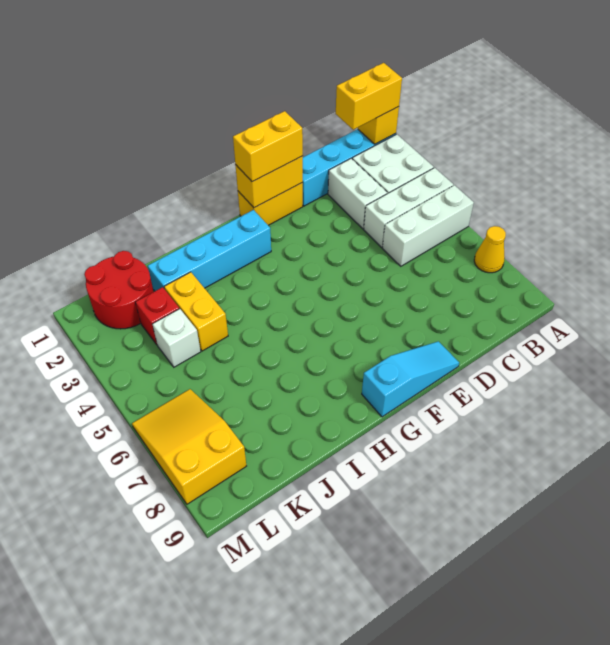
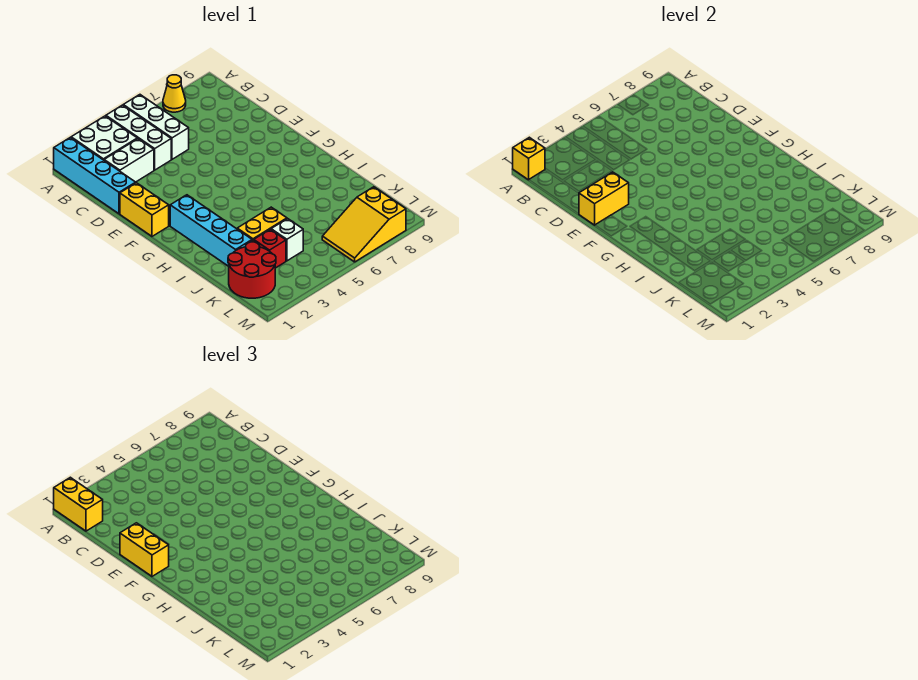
yellow brick E1:F1 level 2 -> yellow brick E1:E2 level 2
cyan slope E9:G9 level 1 top G -> none

